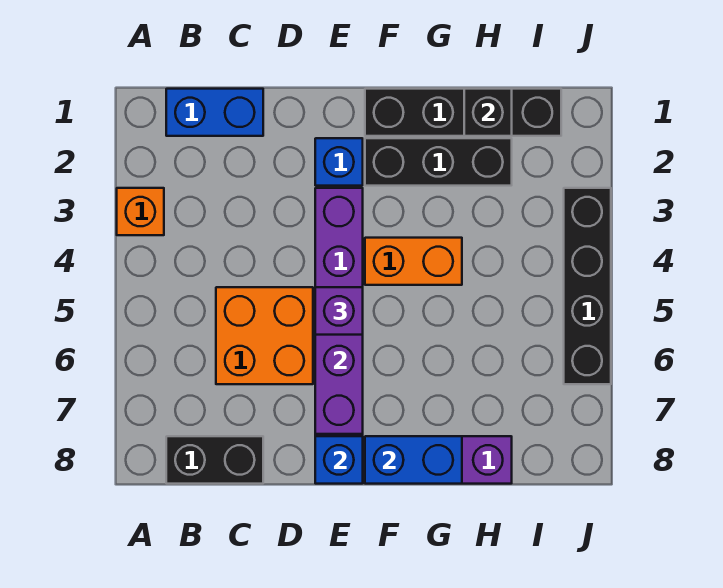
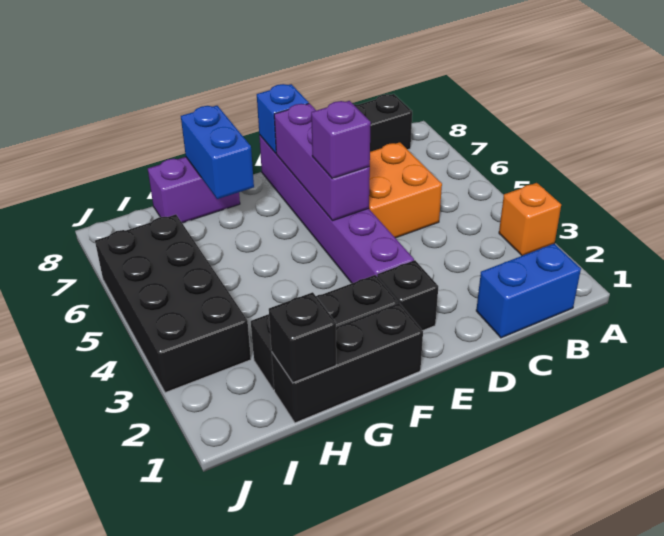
blue brick E2 level 1 -> black brick E2 level 1
black brick F1:I1 level 1 -> black brick F1:H1 level 1
orange brick F4:G4 level 1 -> none
blue brick F8:G8 level 2 -> blue brick G7:G8 level 2
black brick J3:J6 level 1 -> black brick I3:J6 level 1

